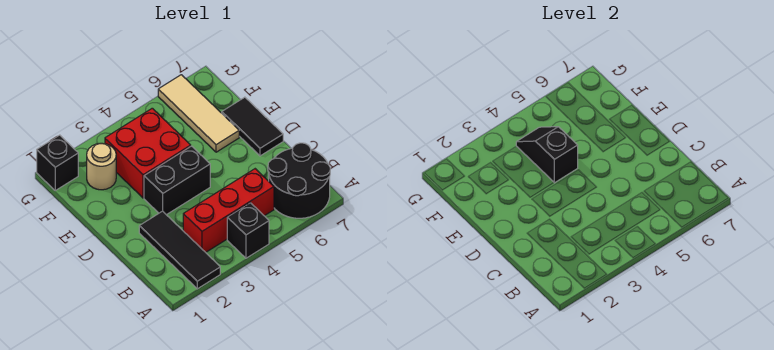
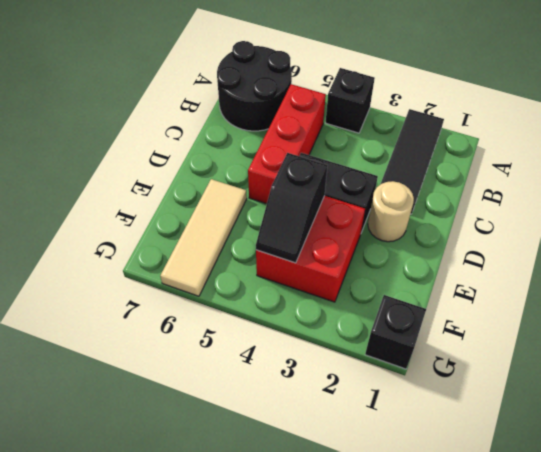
red brick B3:B5 level 1 -> red brick B5:D5 level 1
black tile D7:E7 level 1 -> none
tan round brick F2 level 1 -> tan round brick D2 level 1

